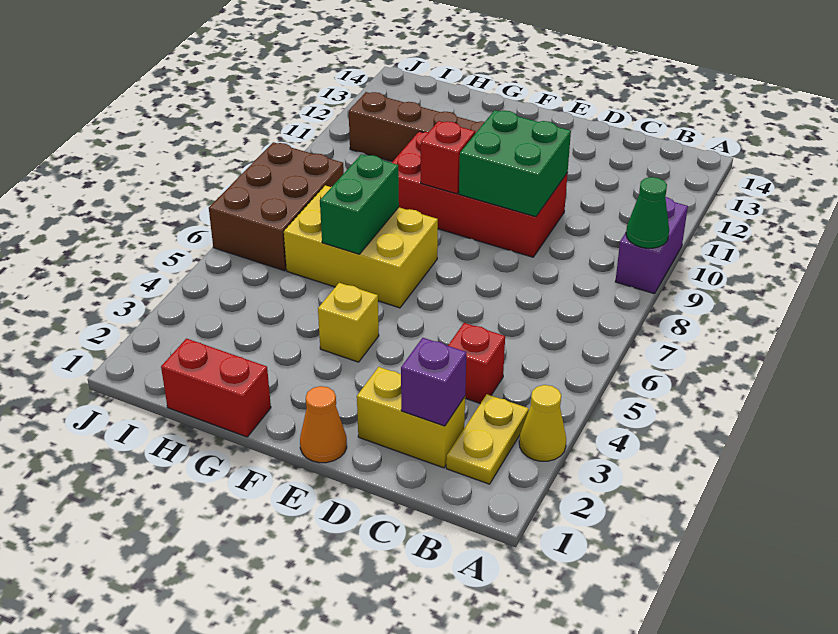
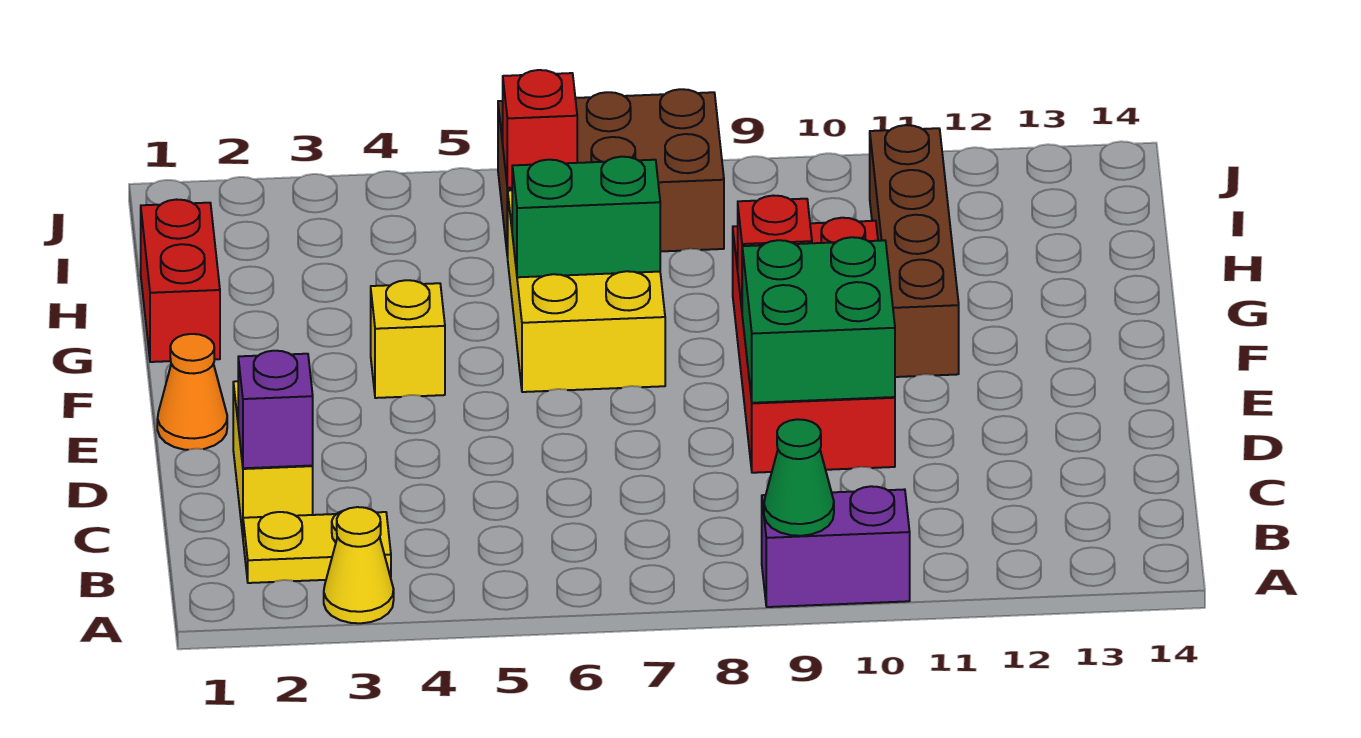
red brick C4 level 1 -> red brick I6 level 2

